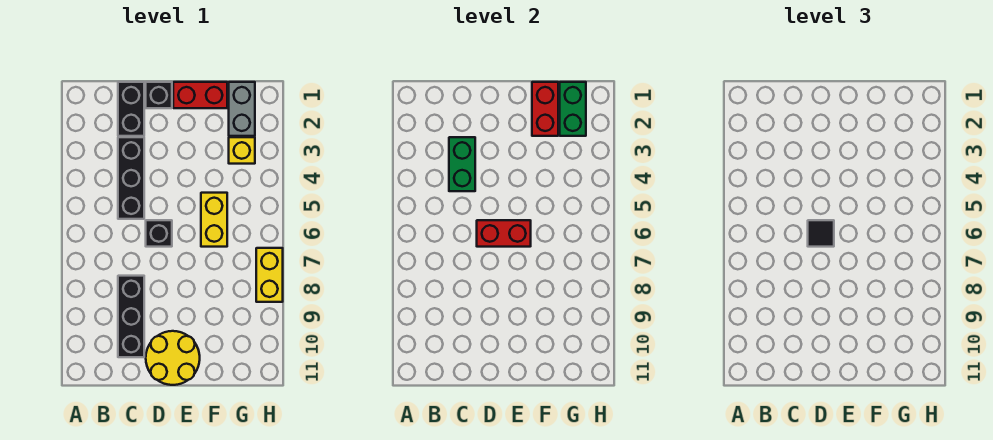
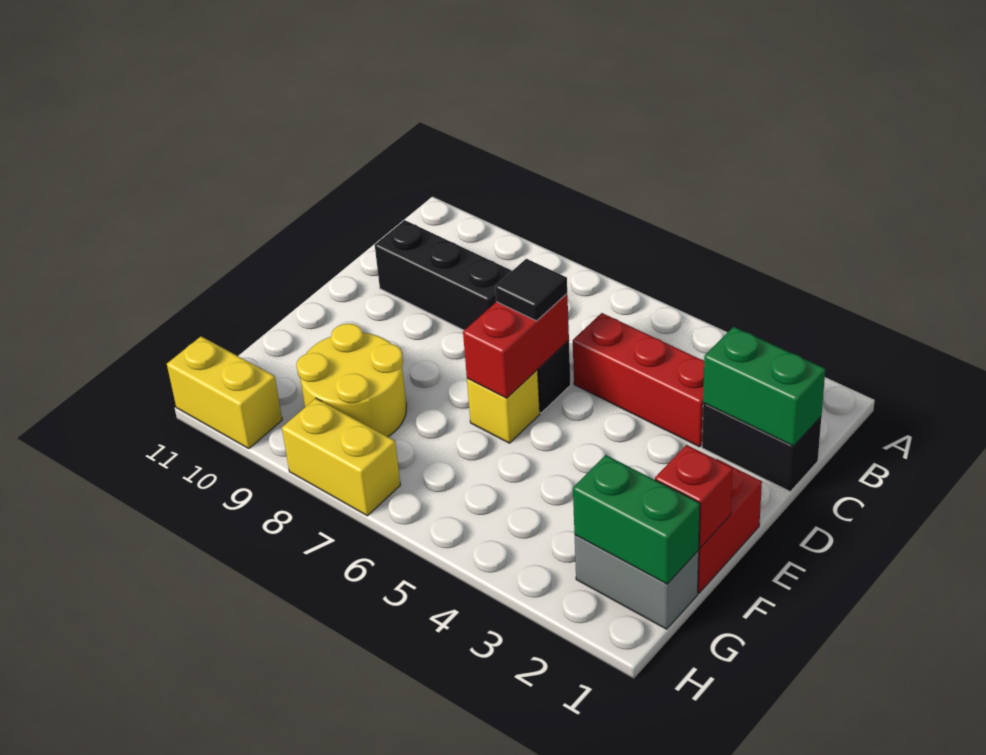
black brick C3:C5 level 1 -> red brick C3:C5 level 1
green brick C3:C4 level 2 -> green brick C1:C2 level 2
black brick D1 level 1 -> none
yellow round brick D10:E11 level 1 -> yellow round brick F8:G9 level 1
red brick F1:F2 level 2 -> red brick F1 level 2
yellow brick F5:F6 level 1 -> yellow brick H10:H11 level 1
yellow brick G3 level 1 -> yellow brick E6 level 1

